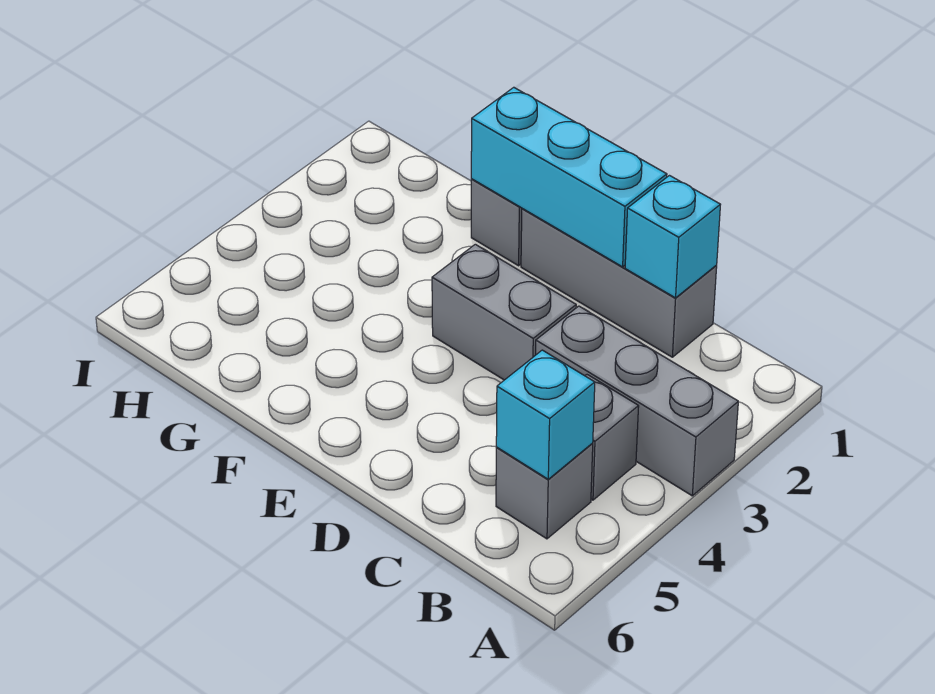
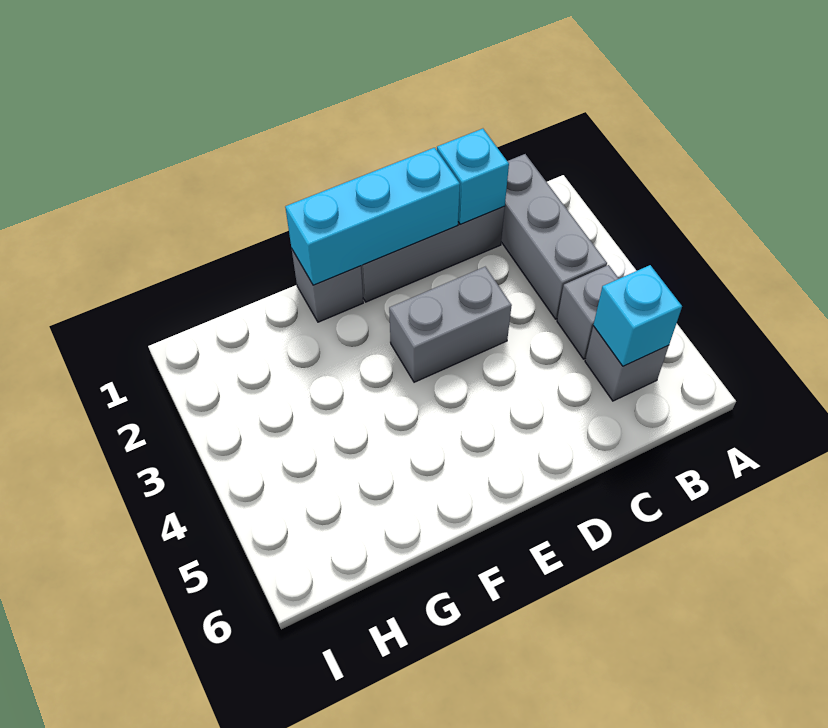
grey brick A3:C3 level 1 -> grey brick B1:B3 level 1

